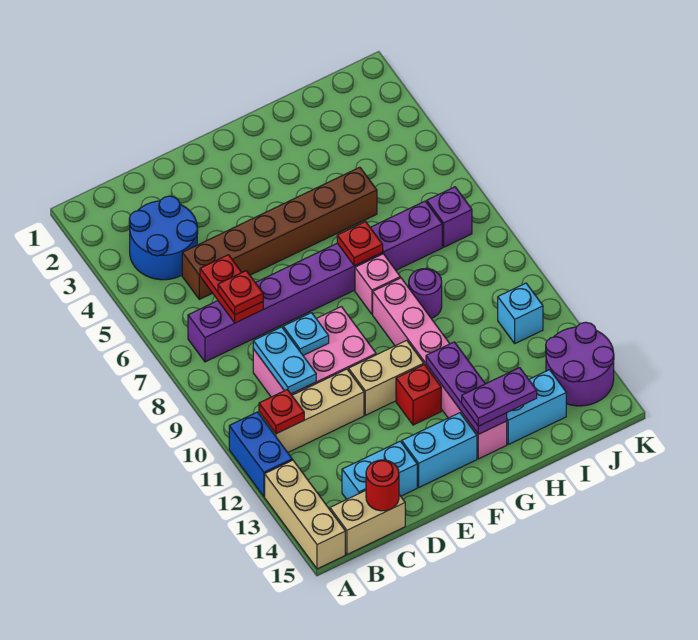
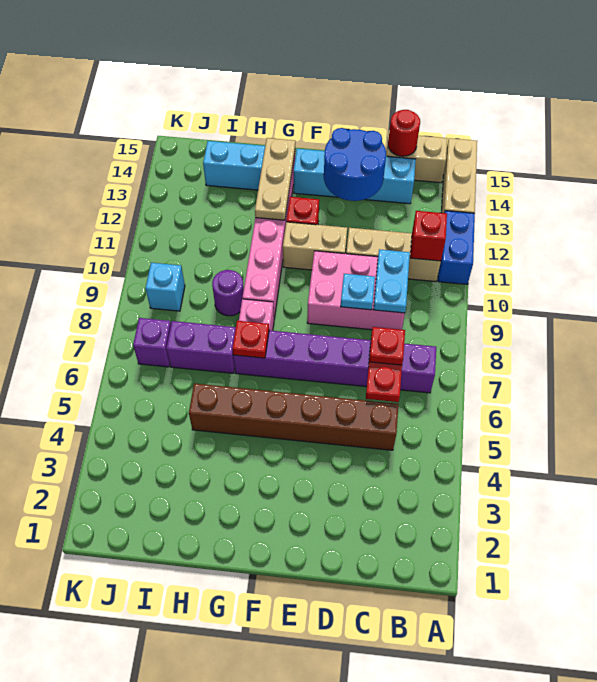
blue round brick B3:C4 level 1 -> blue round brick D13:E14 level 2
red plate B11 level 2 -> red brick B11 level 2
purple plate G12:G14 level 2 -> tan plate G12:G14 level 2
purple plate G14:H14 level 3 -> none
cyan brick J11 level 1 -> cyan brick J9 level 1
purple round brick J13:K14 level 1 -> none

